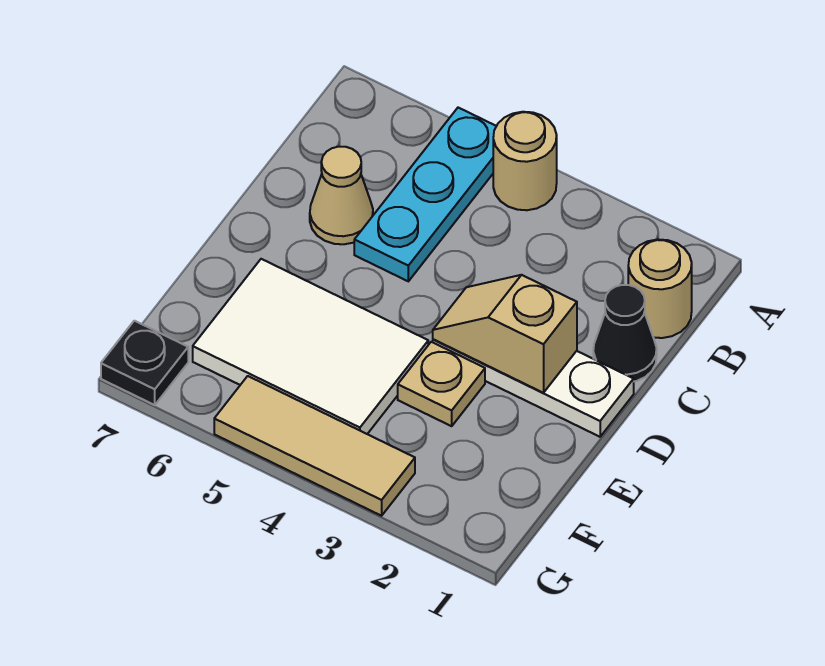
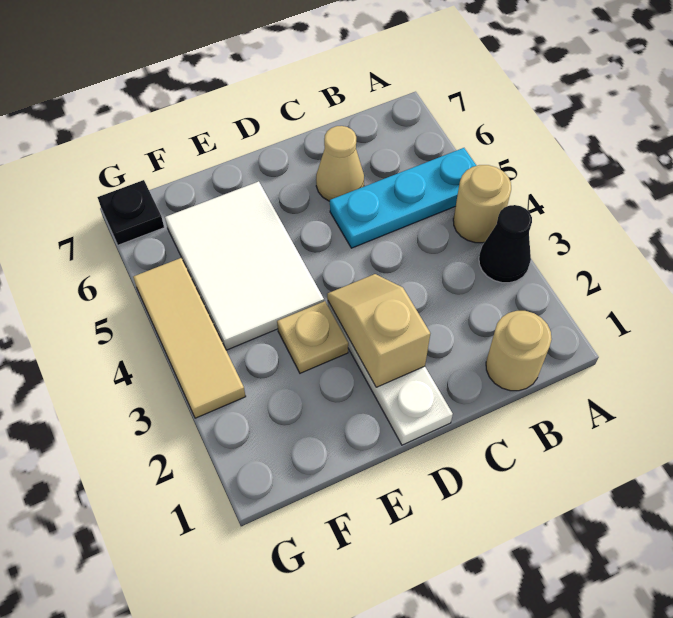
black cone C1 level 1 -> black cone A3 level 1

